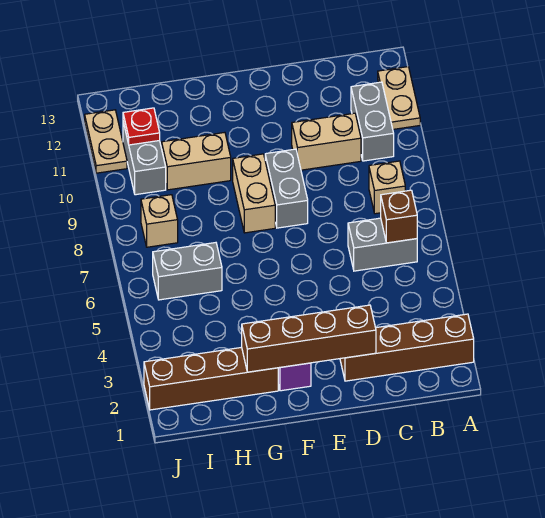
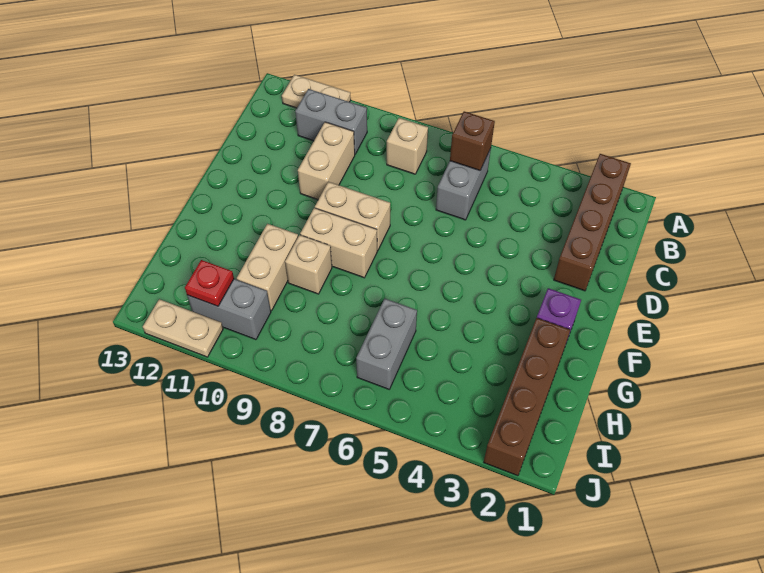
brown brick D2:G2 level 2 -> none
grey brick E8:E9 level 1 -> tan brick E8:E9 level 1
tan brick I8 level 1 -> tan brick G9 level 1

